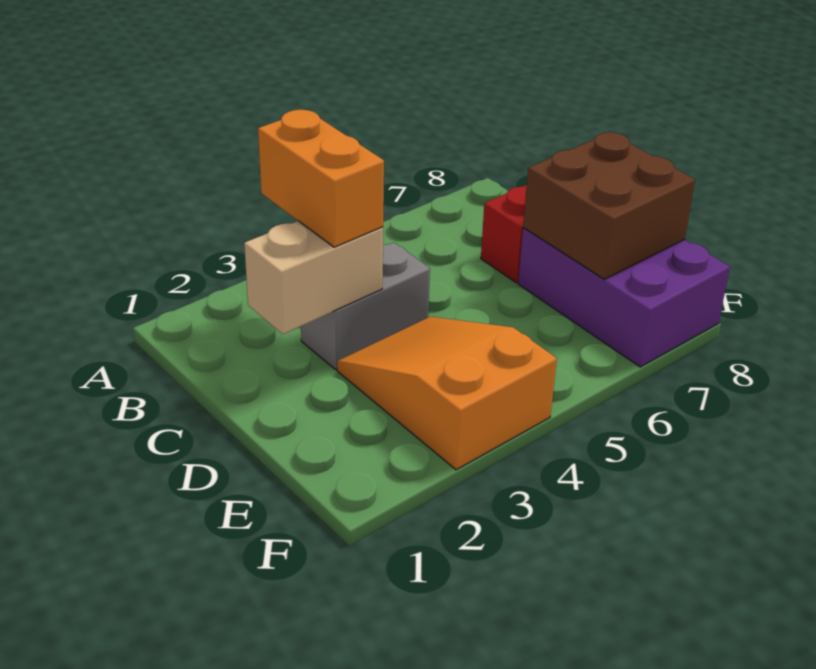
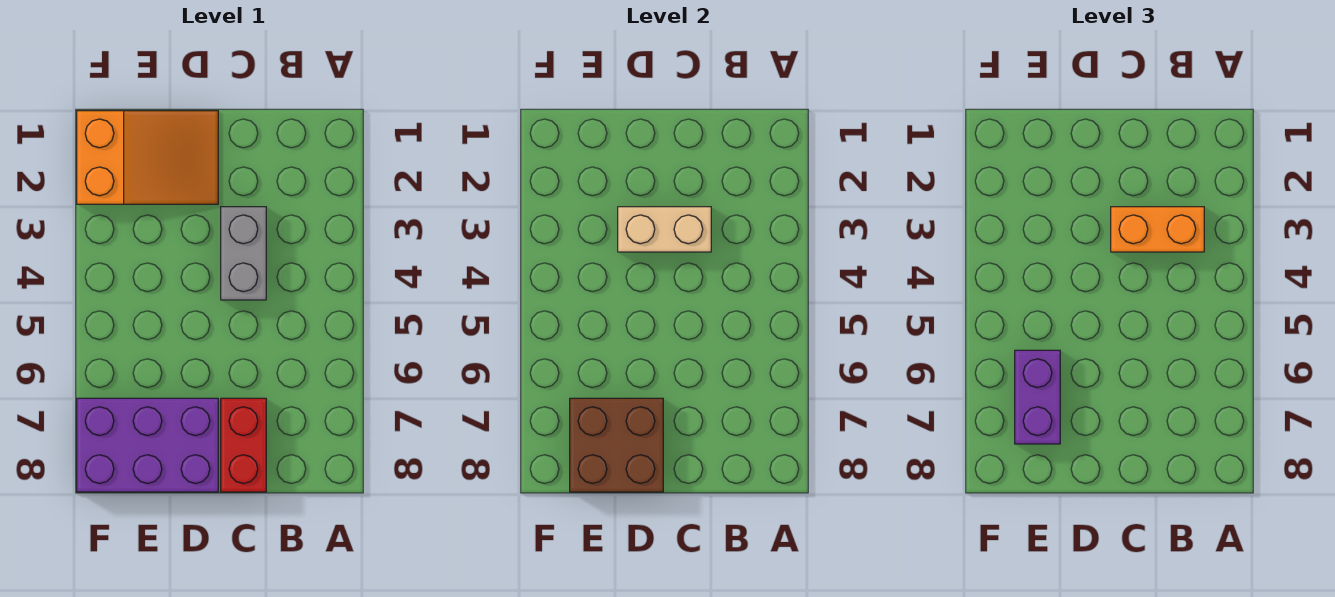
tan brick C2:C3 level 2 -> tan brick C3:D3 level 2
orange slope D3:F4 level 1 top F -> orange slope D1:F2 level 1 top F
none -> purple brick E6:E7 level 3

